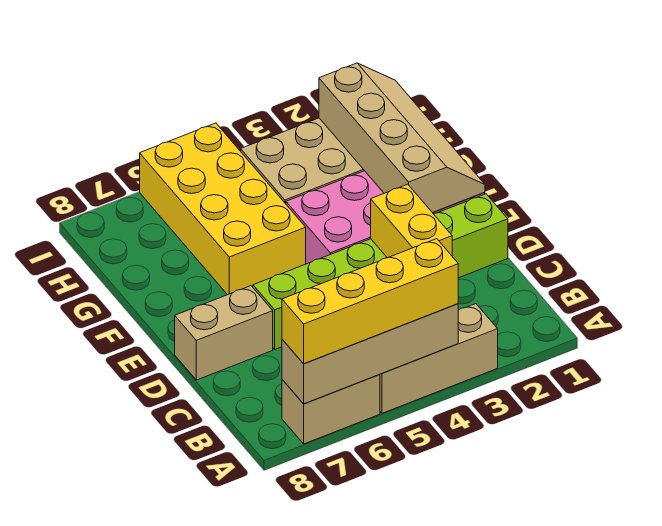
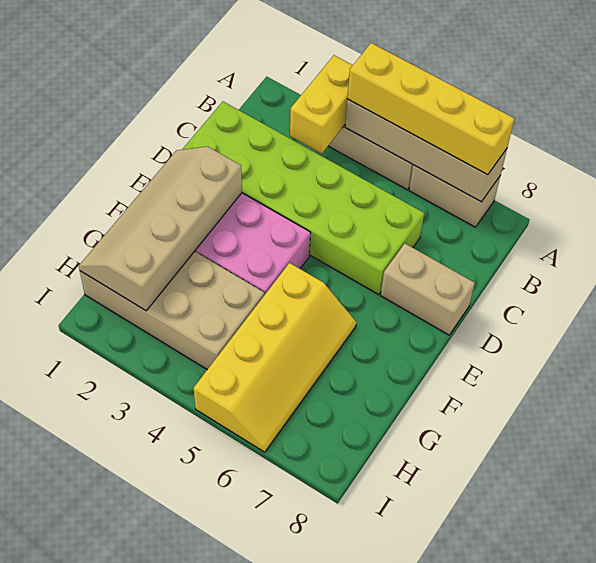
yellow brick C3:D3 level 2 -> yellow brick A3:B3 level 2
lime brick D1:D6 level 1 -> lime brick C1:D6 level 1
yellow brick F5:I6 level 1 -> yellow slope F5:I6 level 1 top 5

